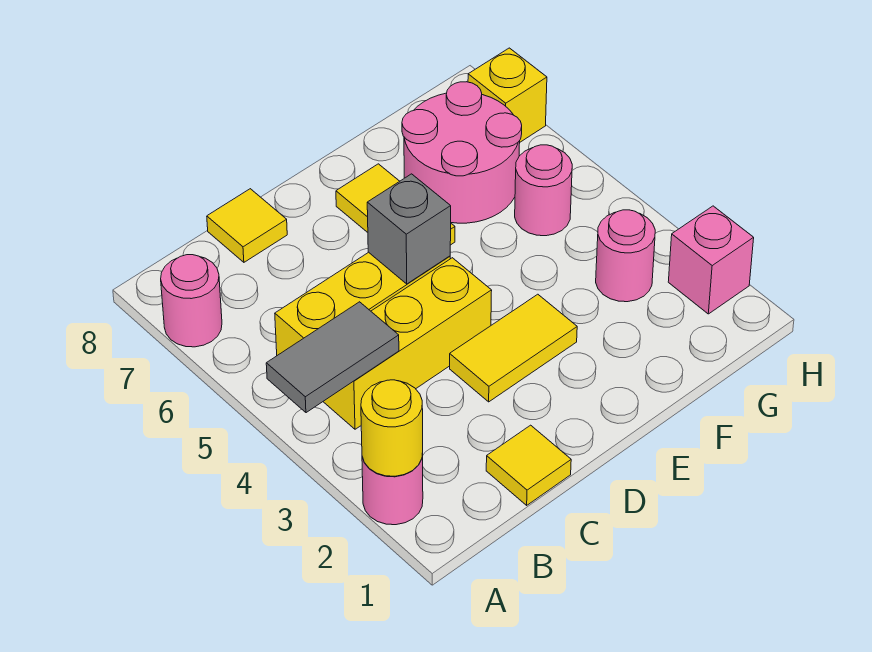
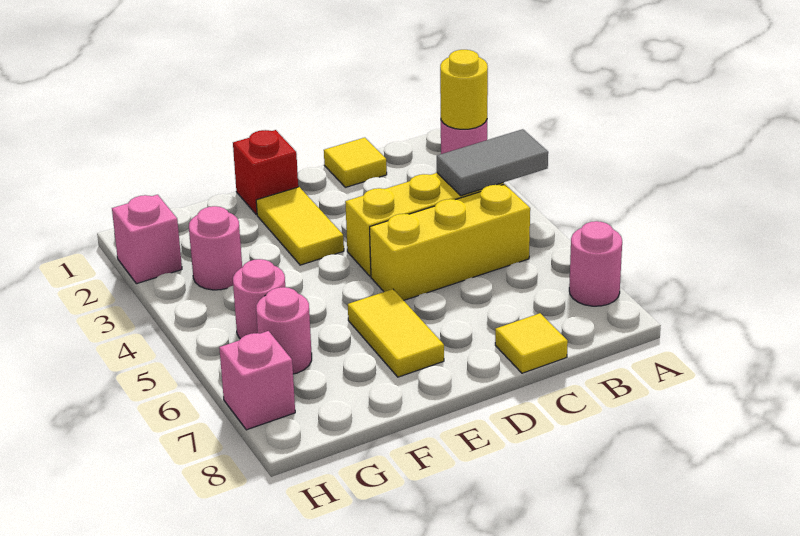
yellow tile D3:E3 level 1 -> yellow tile E2:E3 level 1
grey brick D5 level 2 -> none
none -> red brick E1 level 1
pink round brick F6:G7 level 1 -> pink round brick G6 level 1
yellow brick H7 level 1 -> pink brick H7 level 1

